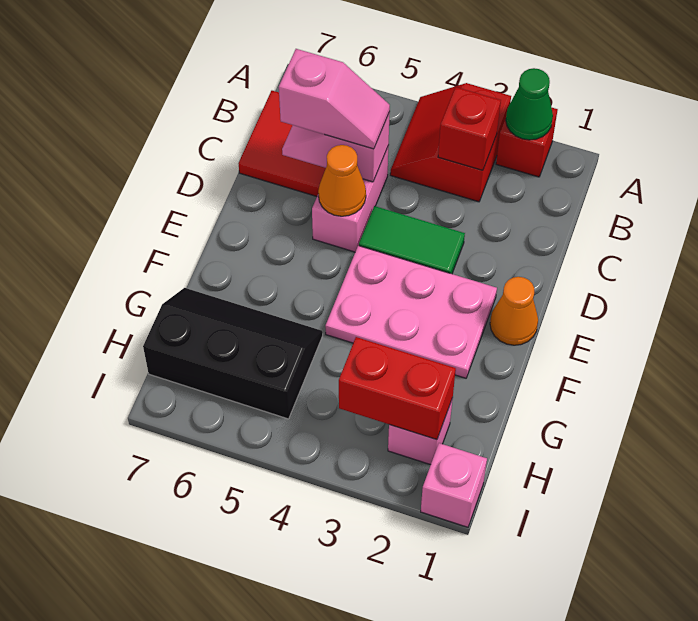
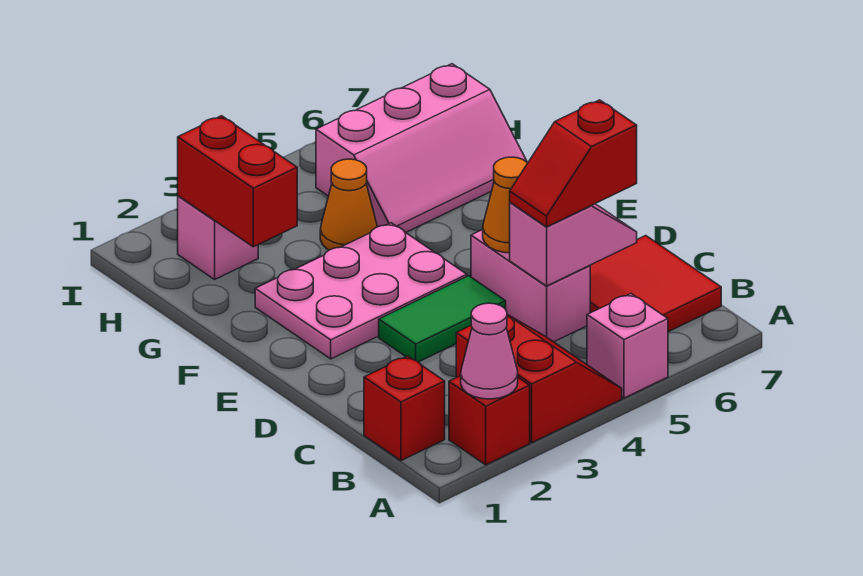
green cone A2 level 2 -> pink cone A2 level 2
red brick B3 level 2 -> red brick B1 level 1
pink slope C5:C6 level 3 top 6 -> red slope C5:C6 level 3 top 6
orange cone E1 level 1 -> orange cone G4 level 1
black slope G5:H7 level 1 top H -> pink slope G5:H7 level 1 top H
red brick H2:H3 level 2 -> red brick G2:H2 level 2
pink brick I1 level 1 -> pink brick A5 level 1

